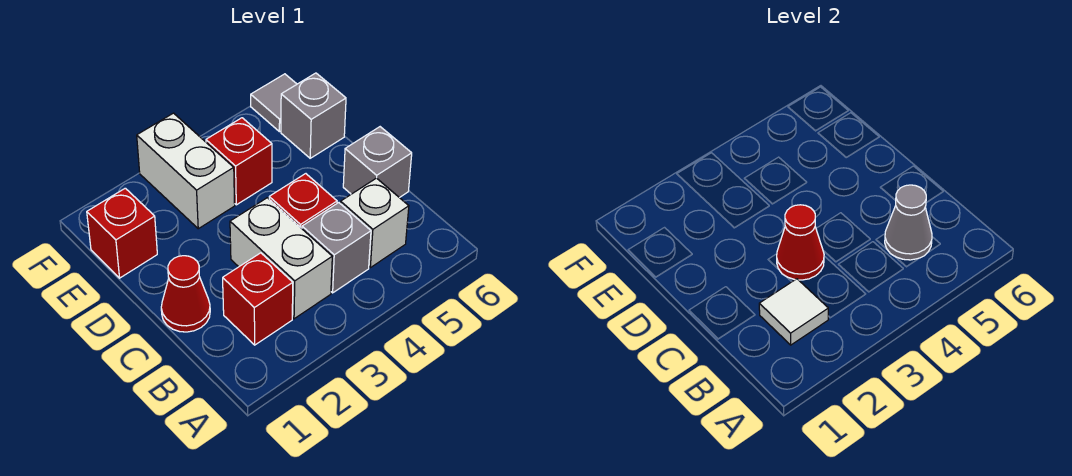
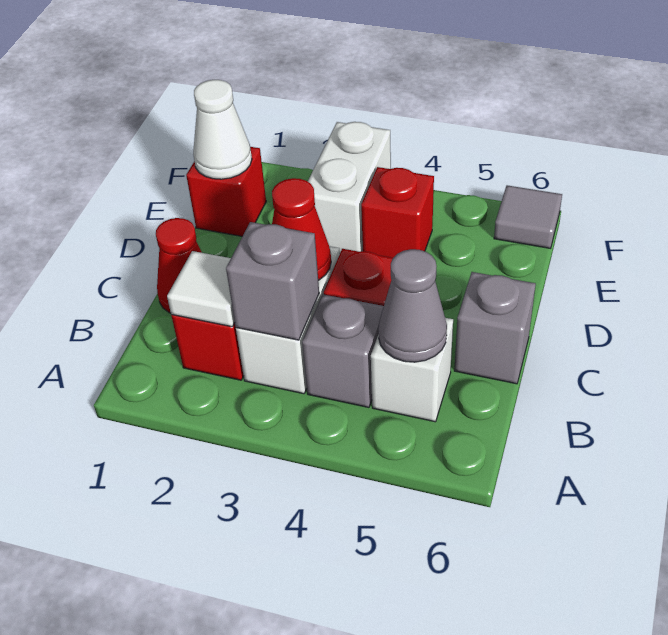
none -> white cone E1 level 2
grey brick E6 level 1 -> grey brick B3 level 2

